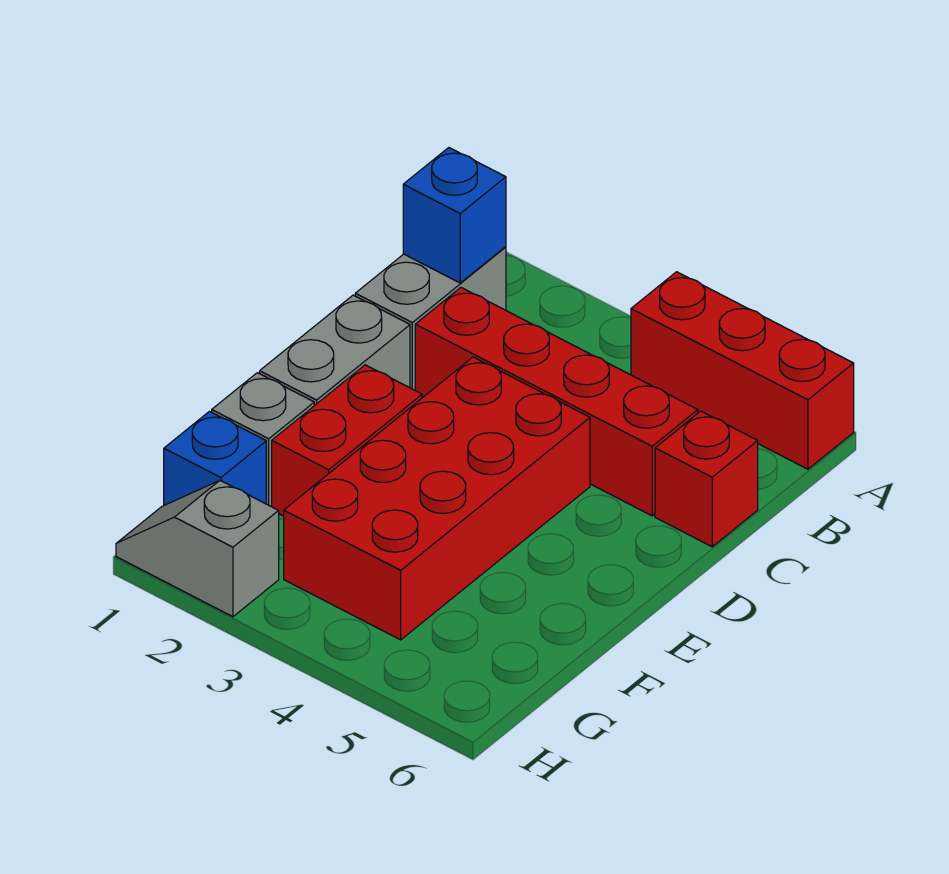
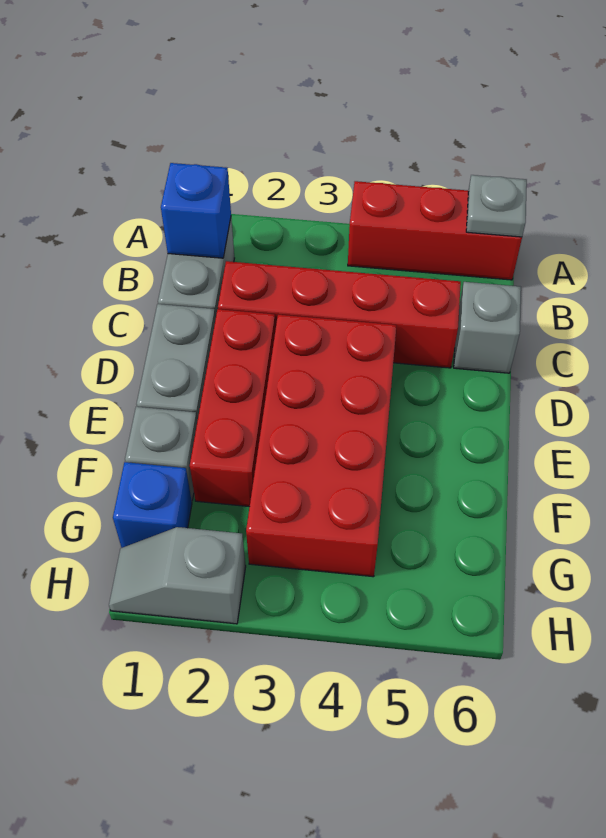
none -> grey plate A6 level 2
red brick C6 level 1 -> grey brick C6 level 1
red brick E2:F2 level 1 -> red brick D2:F2 level 1

